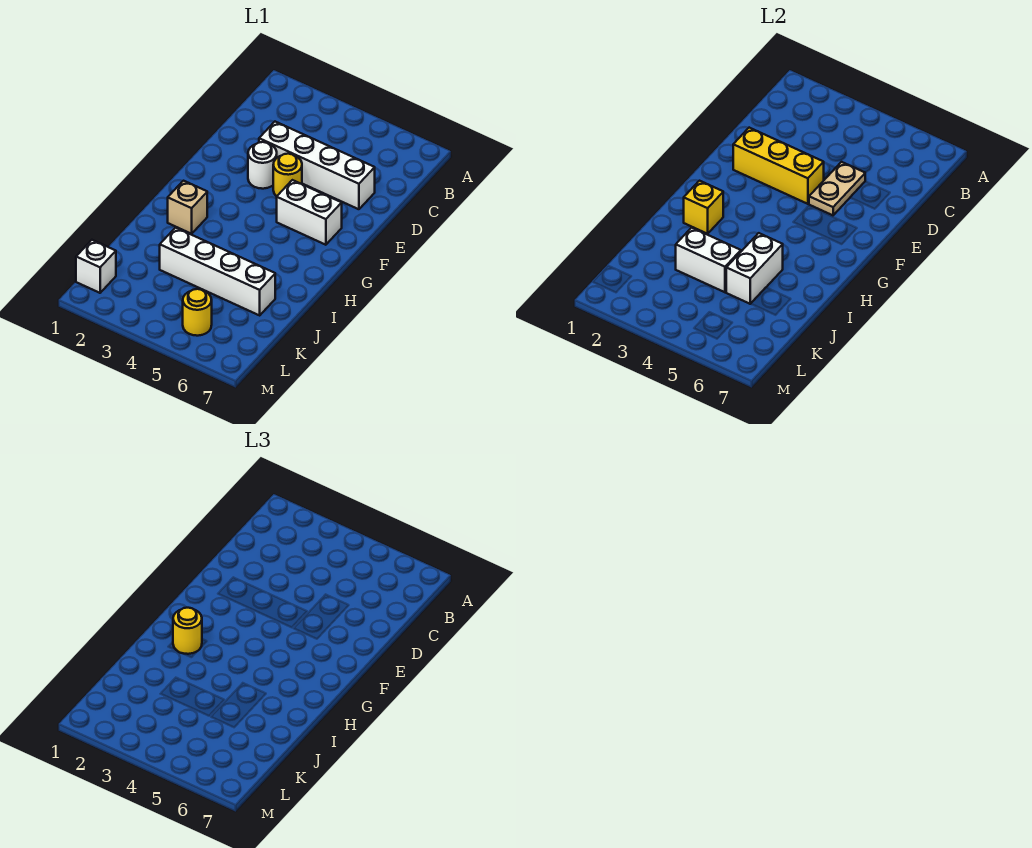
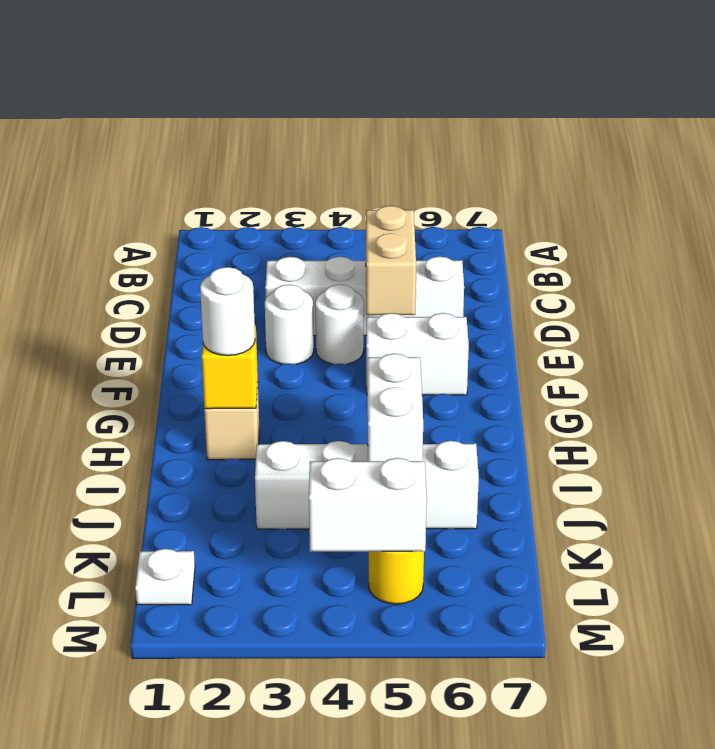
tan plate D5:E5 level 2 -> tan brick D5:E5 level 2
yellow brick E2:E4 level 2 -> none
yellow round brick E4 level 1 -> white round brick E4 level 1
yellow round brick H2 level 3 -> white round brick H2 level 3
white brick J3:J4 level 2 -> white brick L4:L5 level 2
white brick L1 level 1 -> white plate L1 level 1

